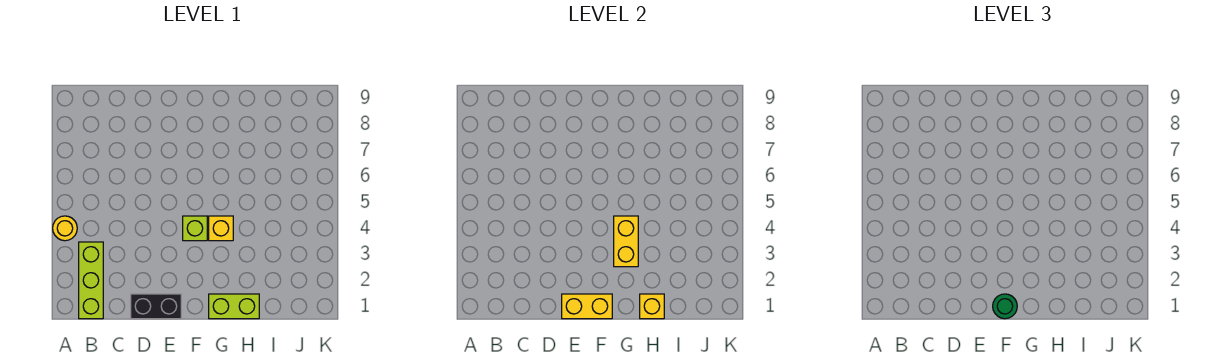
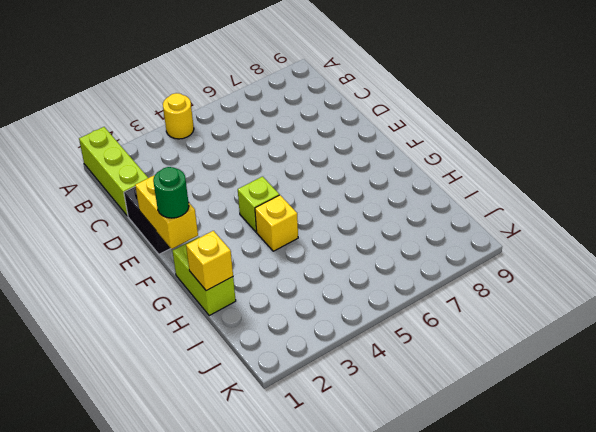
lime brick B1:B3 level 1 -> lime brick A1:C1 level 1
yellow brick G3:G4 level 2 -> none

